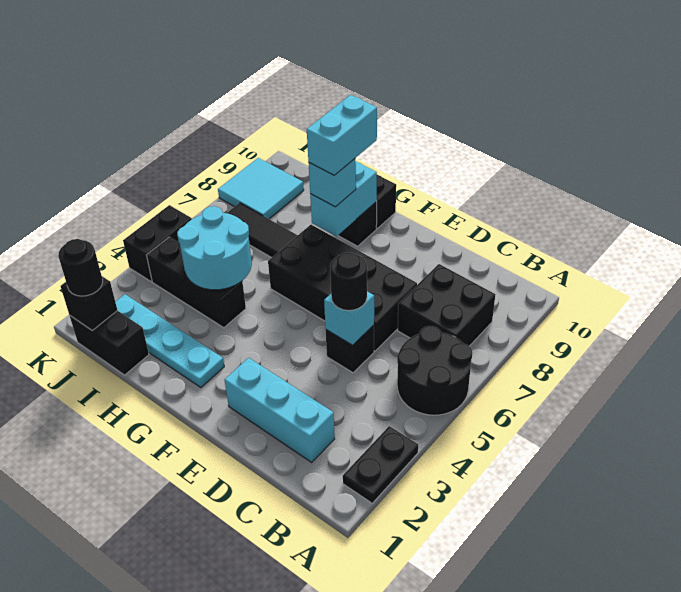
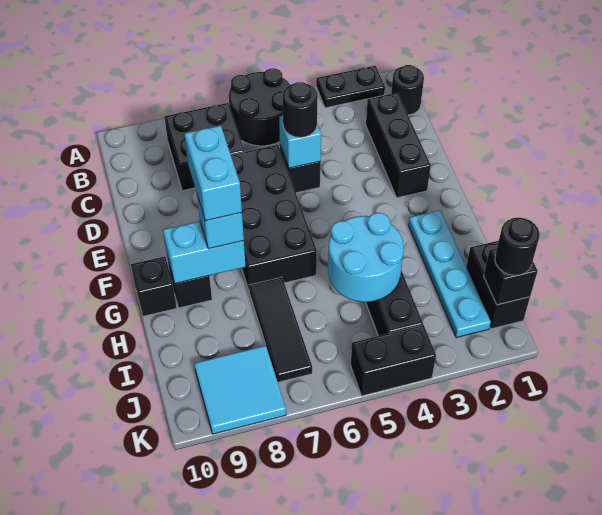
none -> black round brick B1 level 1
cyan brick C2:E2 level 1 -> black brick C2:E2 level 1
cyan brick G8:G9 level 4 -> cyan brick F8:G8 level 4

